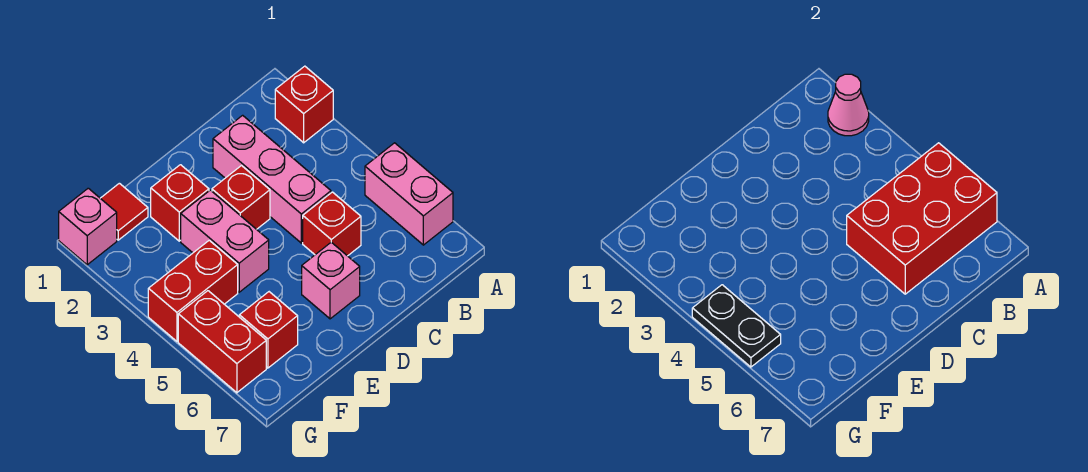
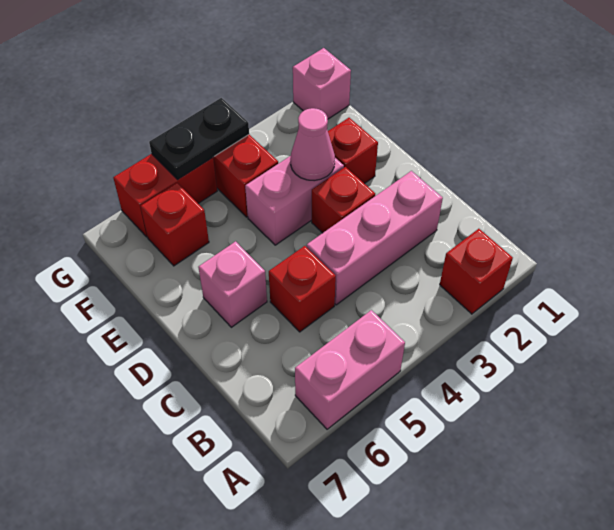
pink cone A2 level 2 -> pink cone E3 level 2
red brick A5:C6 level 2 -> none
red tile F1 level 1 -> none

